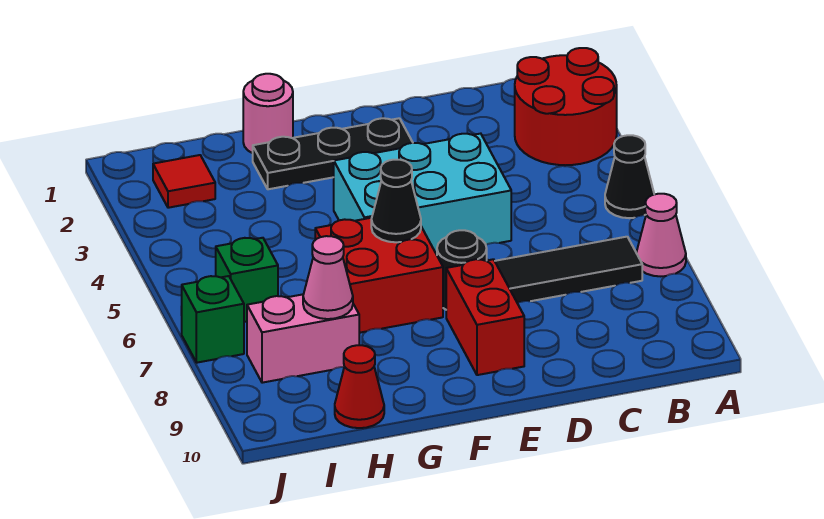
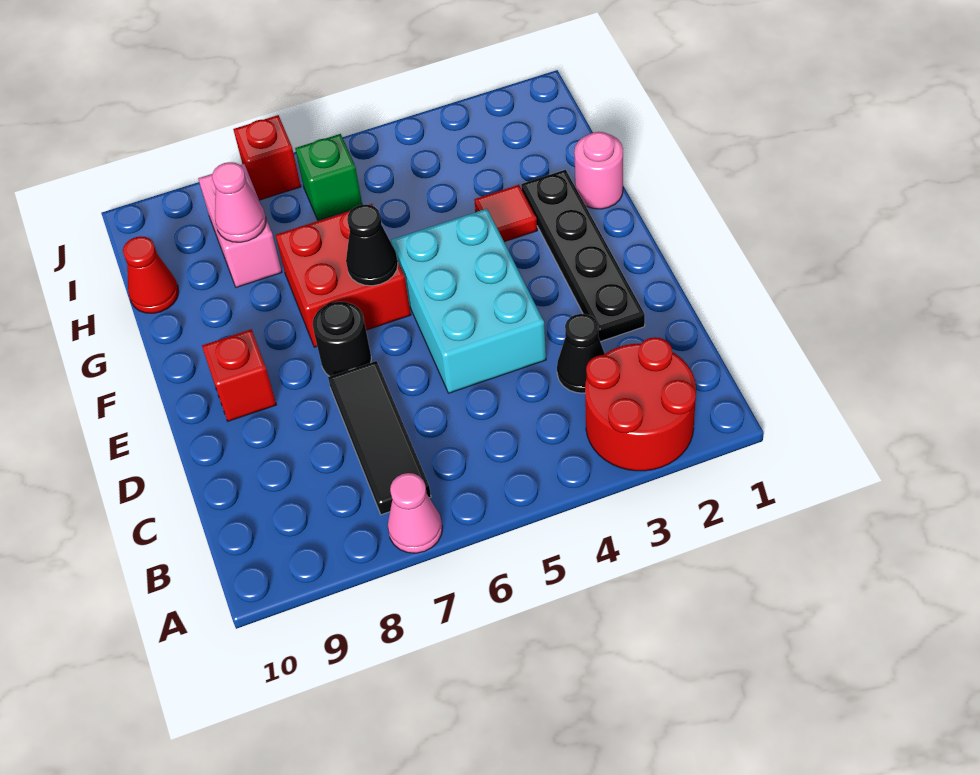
black cone A5 level 1 -> black cone C3 level 1
black plate E2:G2 level 1 -> black plate D2:G2 level 1
red brick E8:E9 level 1 -> red brick E9 level 1
red tile I2 level 1 -> red tile G3 level 1
green brick J7 level 1 -> red brick J7 level 1

